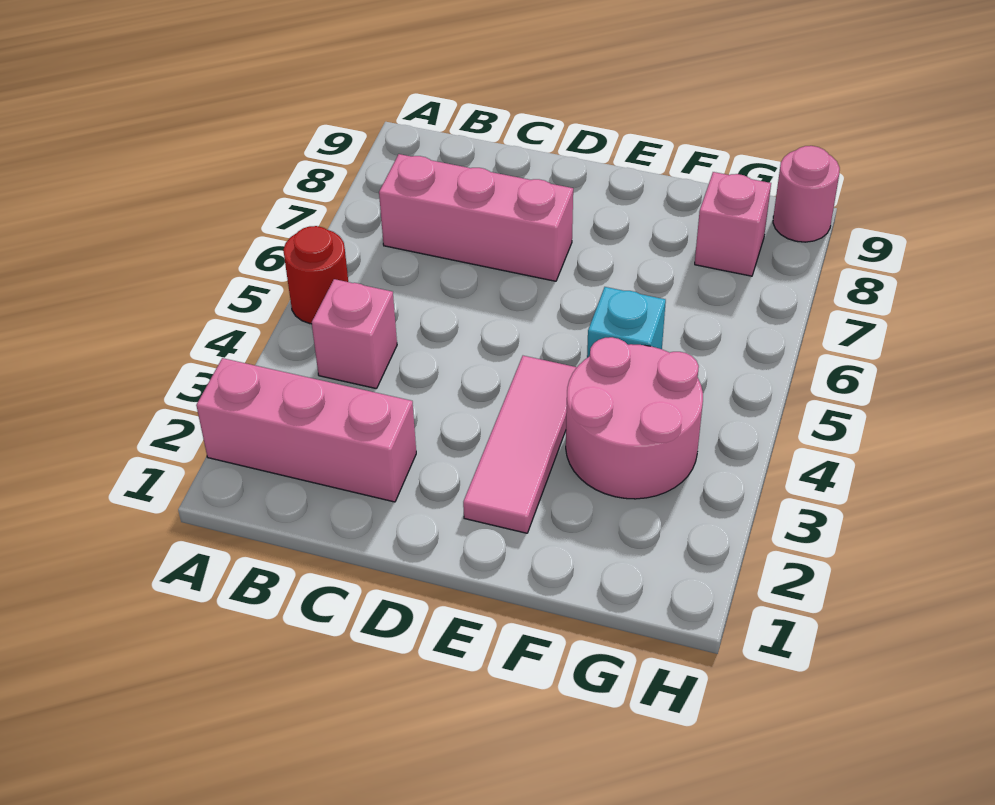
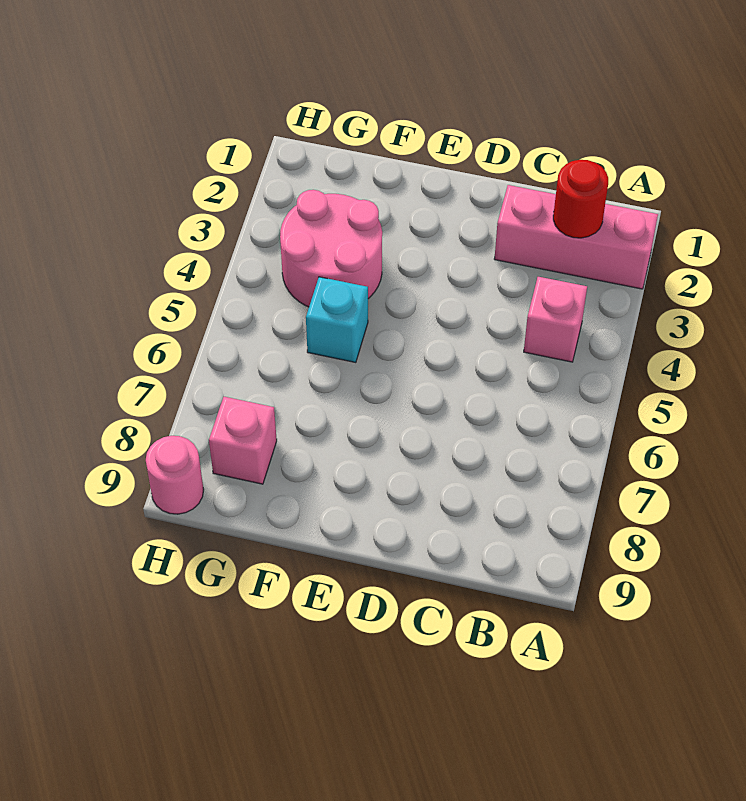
red round brick A5 level 1 -> red round brick B2 level 2
pink brick B7:D7 level 1 -> none
pink tile E2:E4 level 1 -> none

